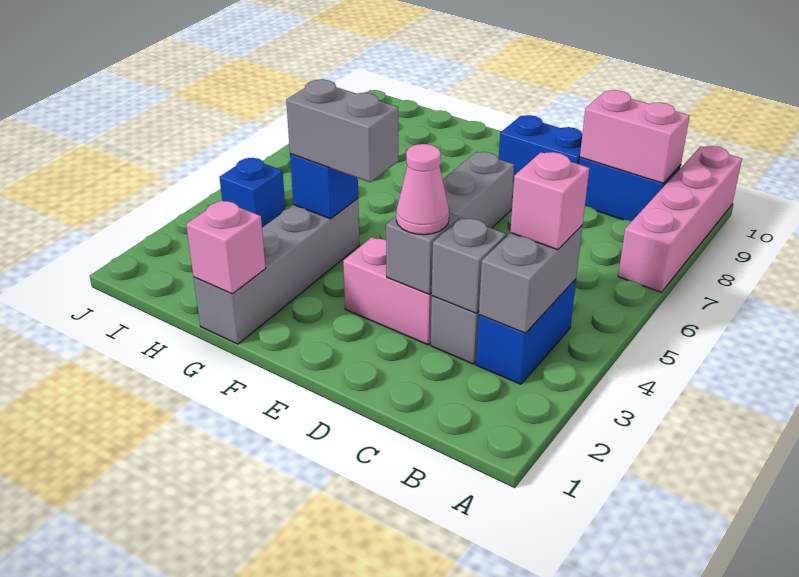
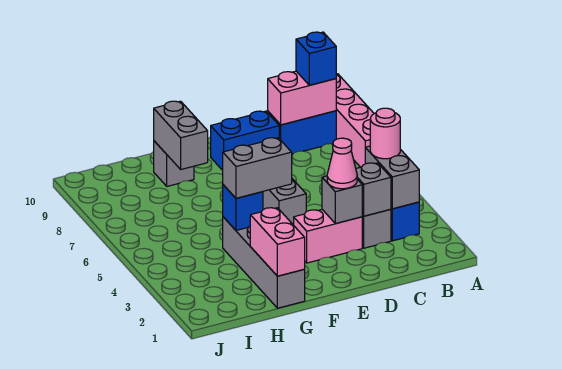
pink brick B4 level 3 -> pink round brick B4 level 3
pink brick G1 level 2 -> pink brick G1:G2 level 2
none -> grey brick G8:G9 level 2
none -> grey brick G9 level 1
blue brick I4 level 1 -> blue brick B9 level 3

